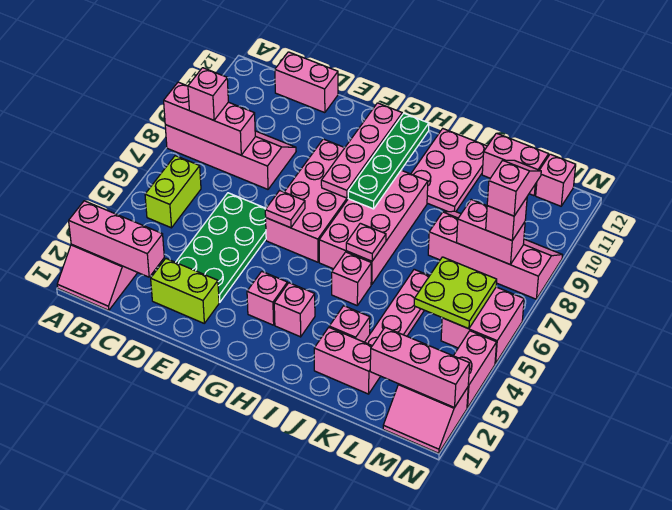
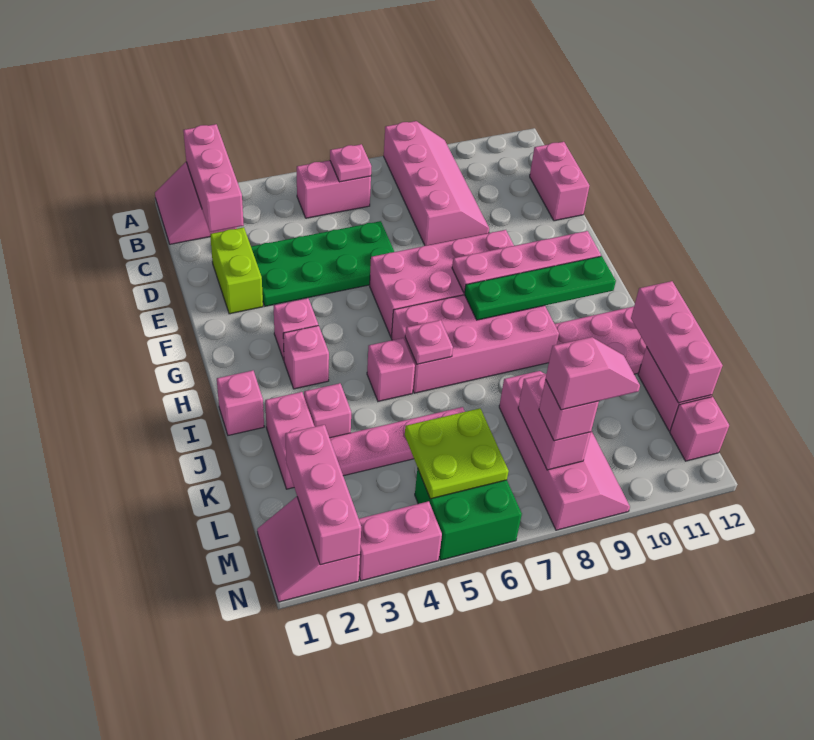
pink brick A8:C8 level 2 -> pink brick J12:L12 level 2
lime brick B5:B6 level 1 -> pink brick B5:B6 level 1
pink brick B8 level 3 -> pink brick I1 level 1
pink plate F6 level 2 -> pink plate B6 level 2
pink brick M5:N6 level 1 -> green brick M5:N6 level 1

